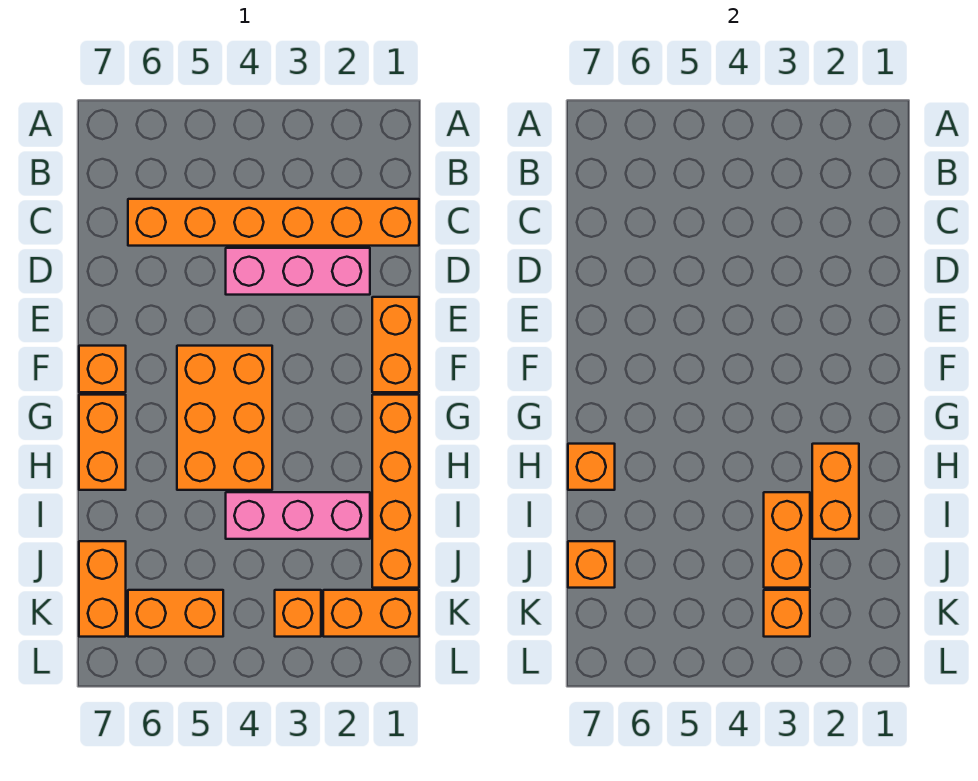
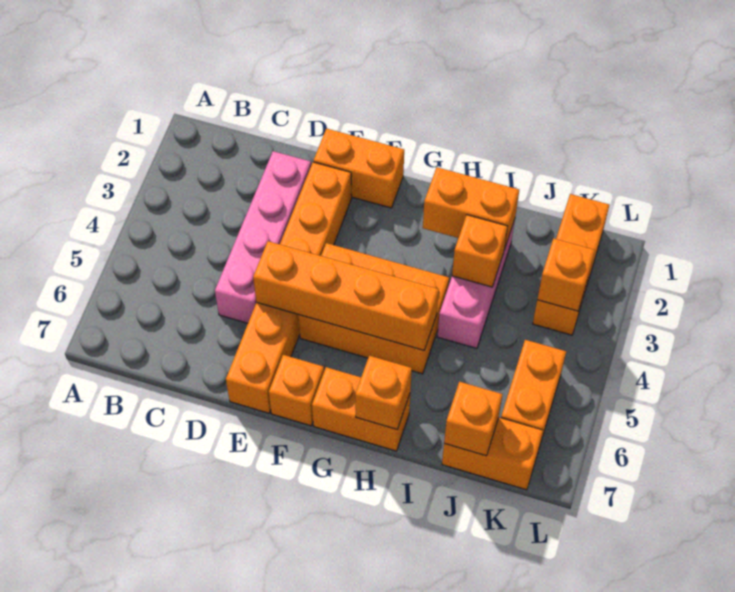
orange brick C1:C6 level 1 -> orange brick E2:E7 level 1
pink brick D2:D4 level 1 -> pink brick D2:D5 level 1
orange brick G1:J1 level 1 -> orange brick E5:H5 level 2
orange brick I3:J3 level 2 -> orange brick I3 level 2

